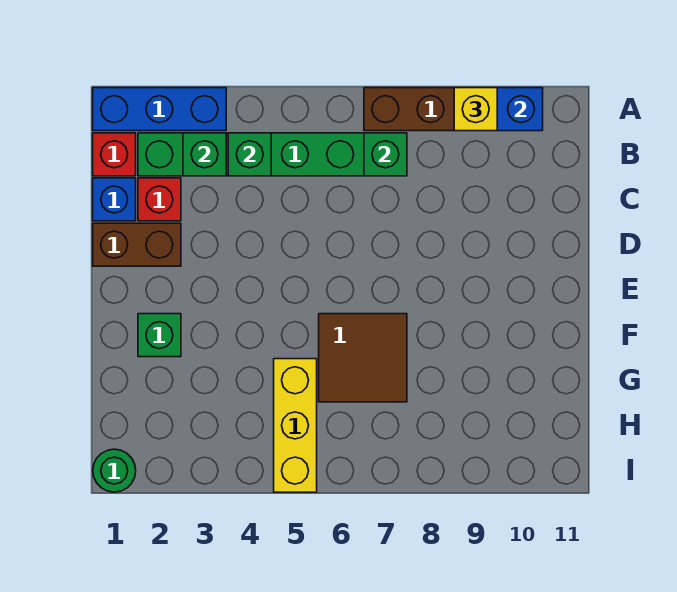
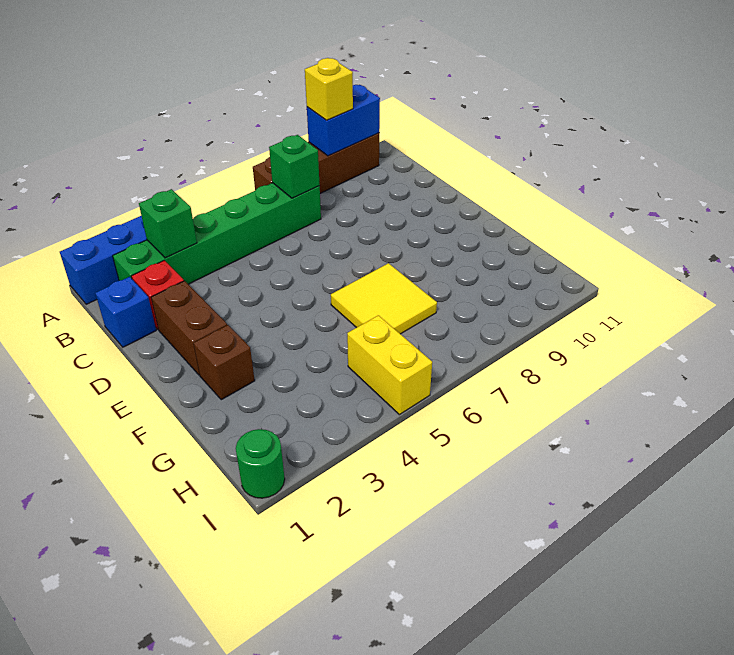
red brick B1 level 1 -> none
green brick B4 level 2 -> none
brown brick D1:D2 level 1 -> brown brick D2:E2 level 1
green brick F2 level 1 -> brown brick F2 level 1
brown tile F6:G7 level 1 -> yellow tile F6:G7 level 1
yellow brick G5:I5 level 1 -> yellow brick H5:I5 level 1

